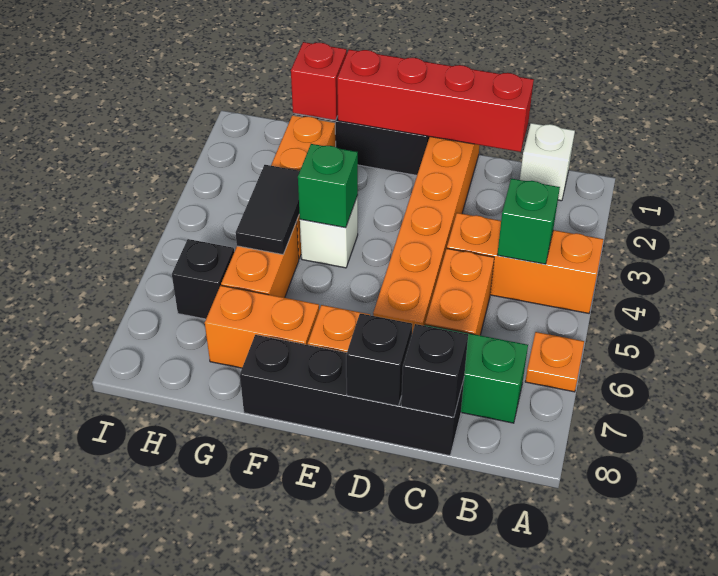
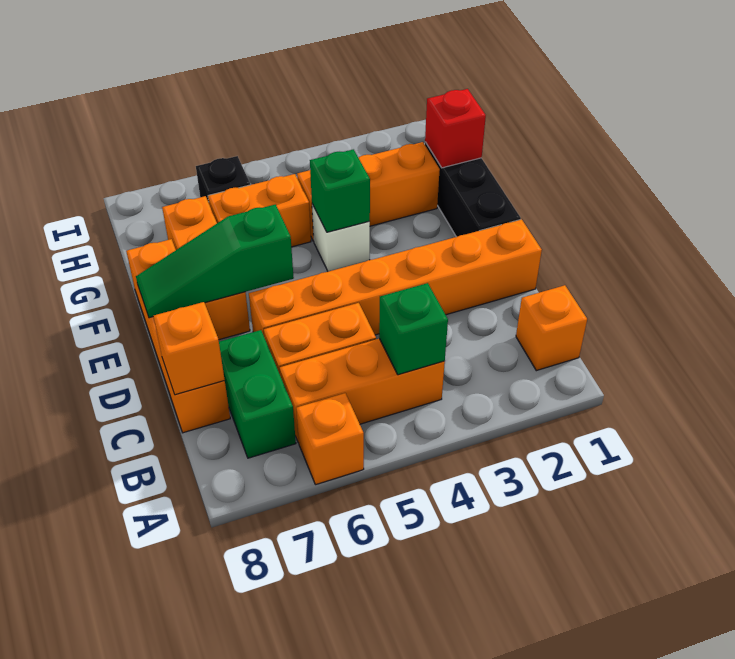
orange brick A4:C4 level 1 -> orange brick B4:B6 level 1
orange plate A6 level 1 -> orange brick A6 level 1
white brick B1 level 1 -> orange brick B1 level 1
red brick C1:F1 level 2 -> none
black brick C8:F8 level 1 -> orange brick C8:F8 level 1
black brick C8 level 2 -> orange brick C8 level 2
black brick D8 level 2 -> none
none -> green slope E6:E8 level 2 top 6
black tile G4:G5 level 2 -> none

